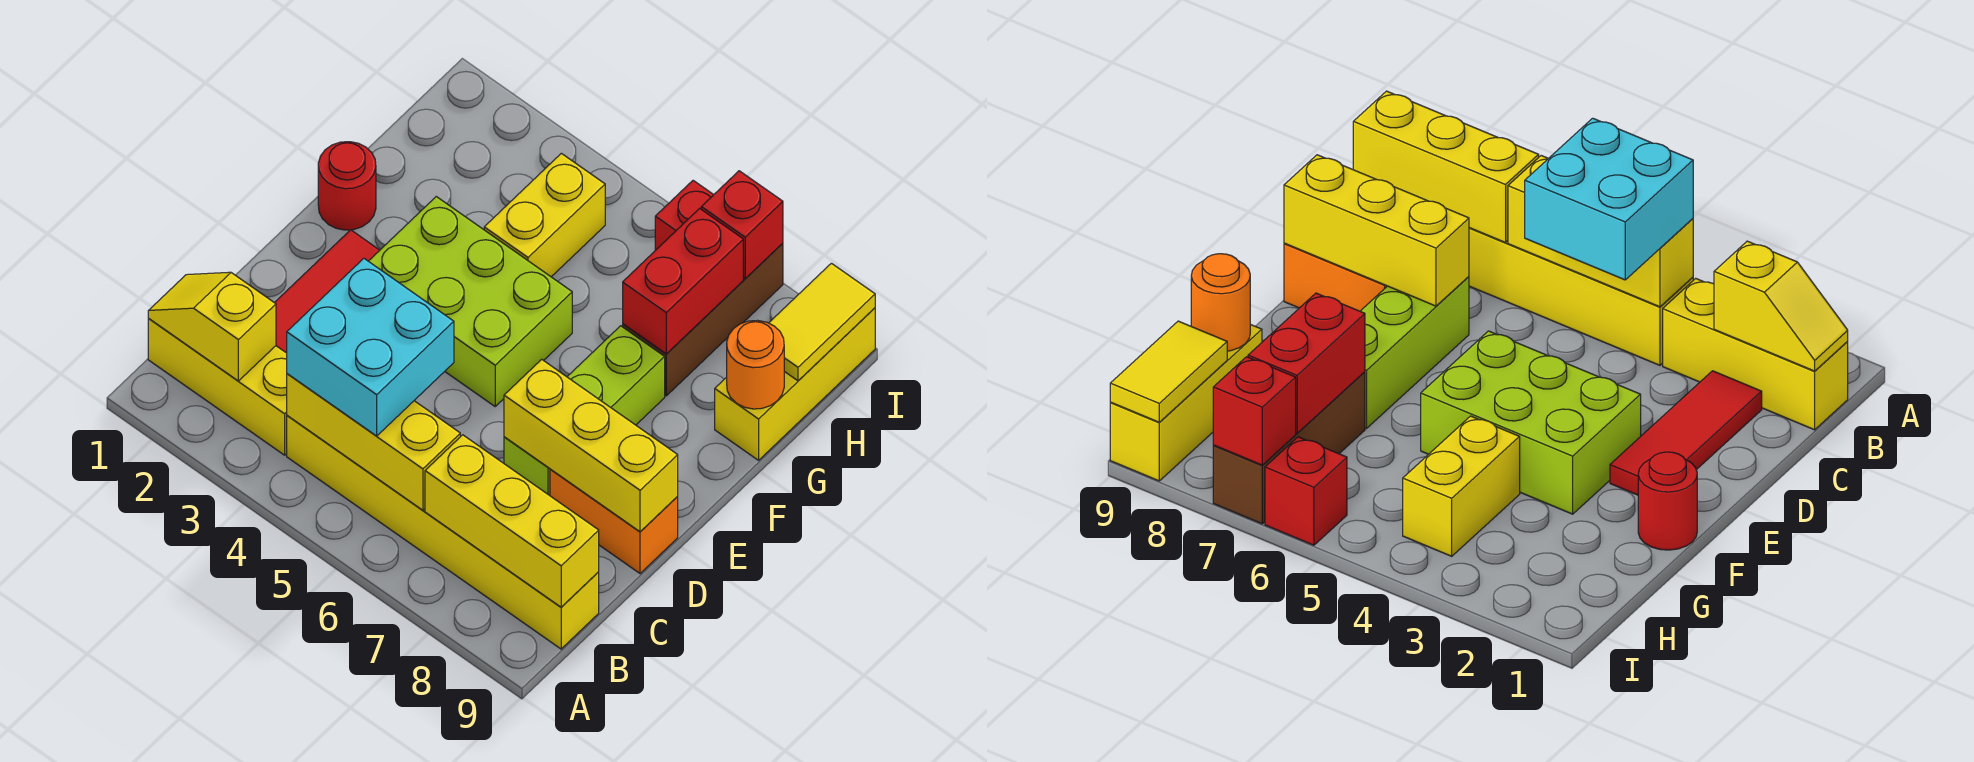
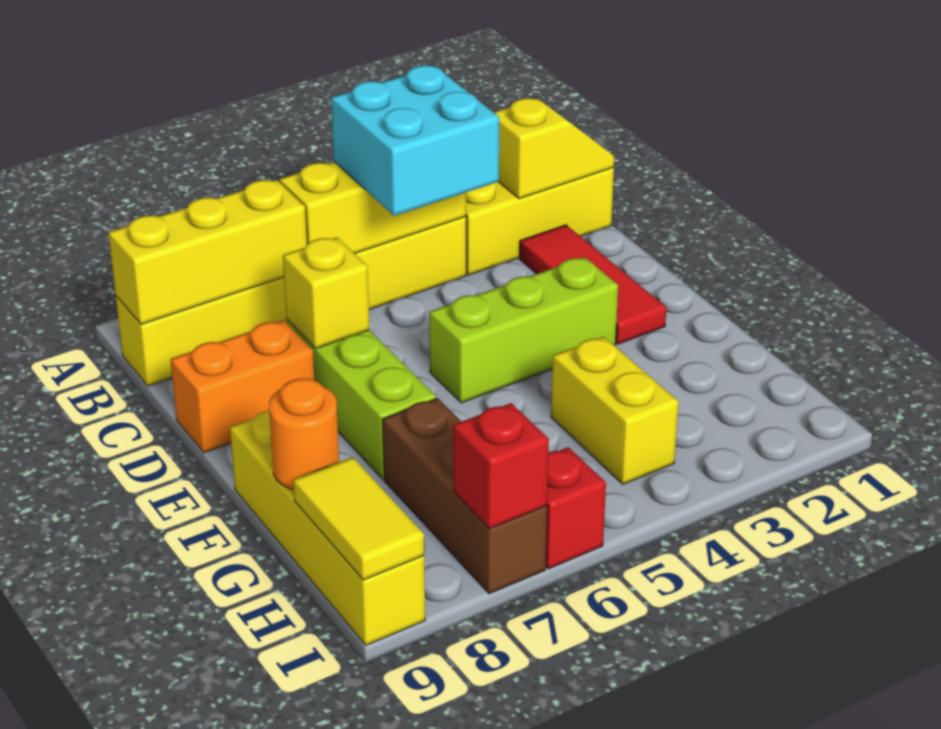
yellow brick D7:D9 level 2 -> yellow brick D7 level 2
lime brick E3:F5 level 1 -> lime brick E3:E5 level 1
red round brick F1 level 1 -> none
red brick G7:H7 level 2 -> none
yellow brick G9:I9 level 1 -> yellow brick F9:I9 level 1

